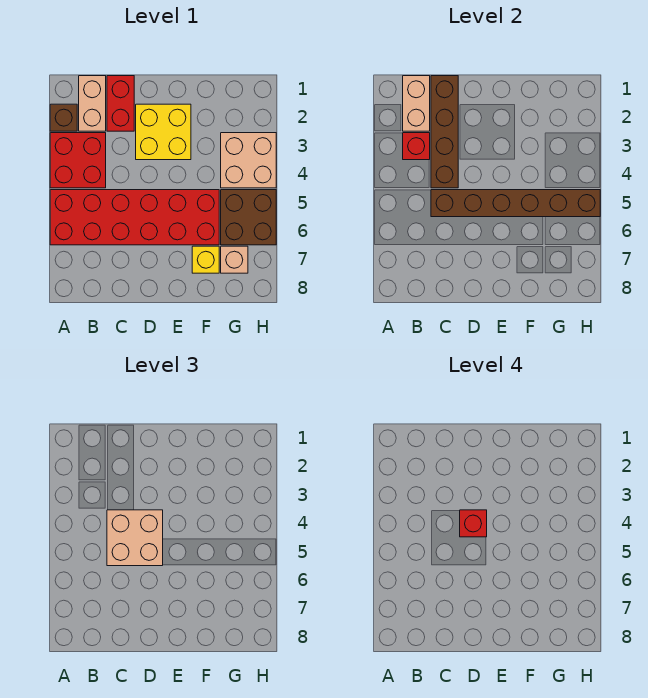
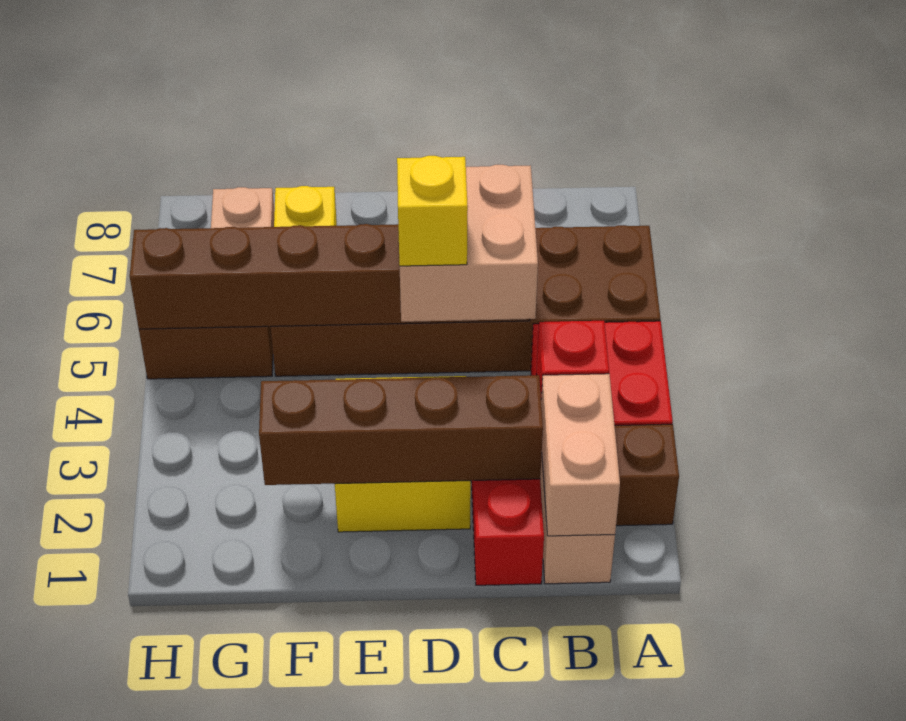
red brick A5:F6 level 1 -> brown brick A5:F6 level 1
brown brick C1:C4 level 2 -> brown brick C2:F2 level 2
red brick D4 level 4 -> yellow brick D4 level 4
tan brick G3:H4 level 1 -> none

